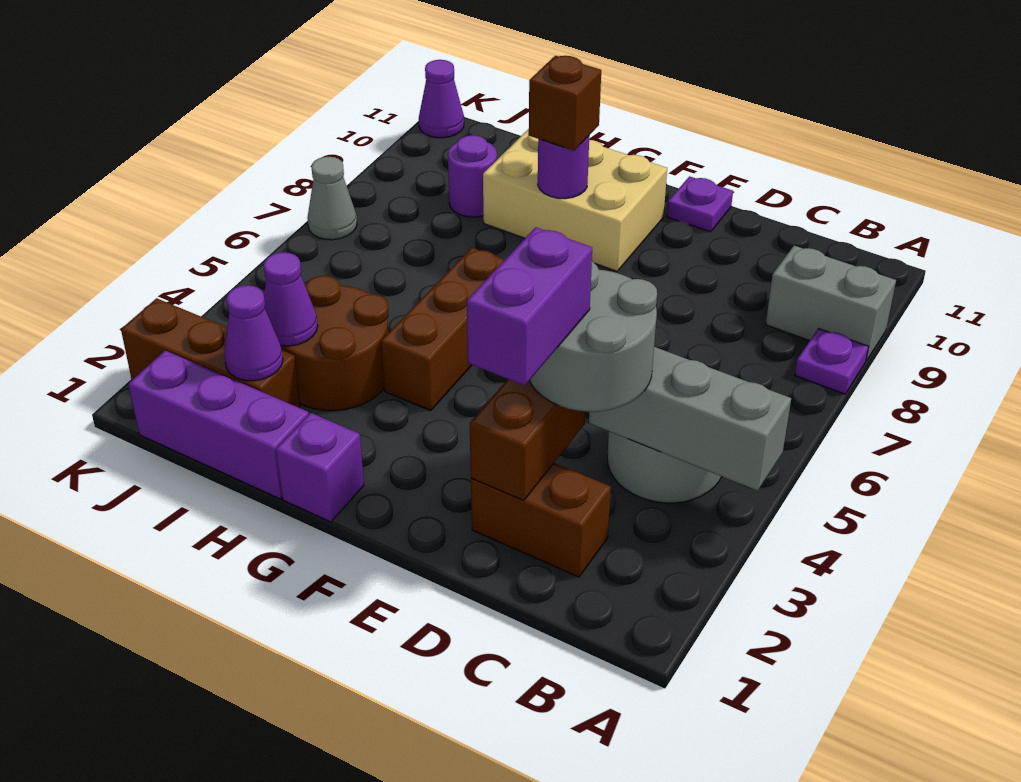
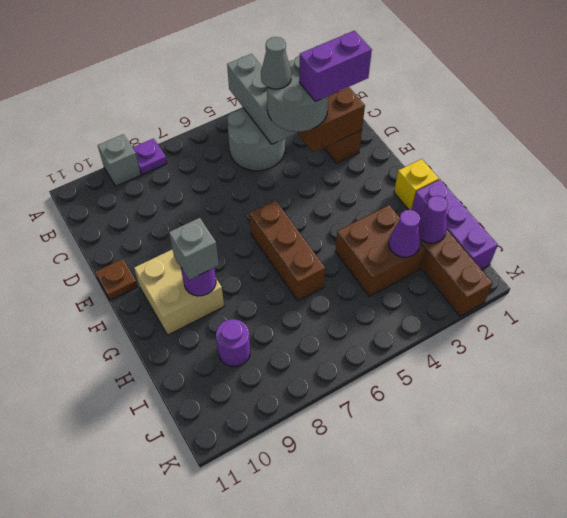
grey brick A9:B9 level 1 -> grey brick A9 level 1
purple plate E11 level 1 -> brown plate E11 level 1
tan brick F9:H10 level 1 -> tan brick F9:G10 level 1
purple brick G1 level 1 -> yellow brick G1 level 1
brown brick G4:G6 level 1 -> brown brick F6:H6 level 1
brown brick G9 level 3 -> grey brick G9 level 3
brown round brick H3:I4 level 1 -> brown brick H3:I4 level 1
grey cone K7 level 1 -> grey cone C4 level 4
purple cone K11 level 1 -> none

